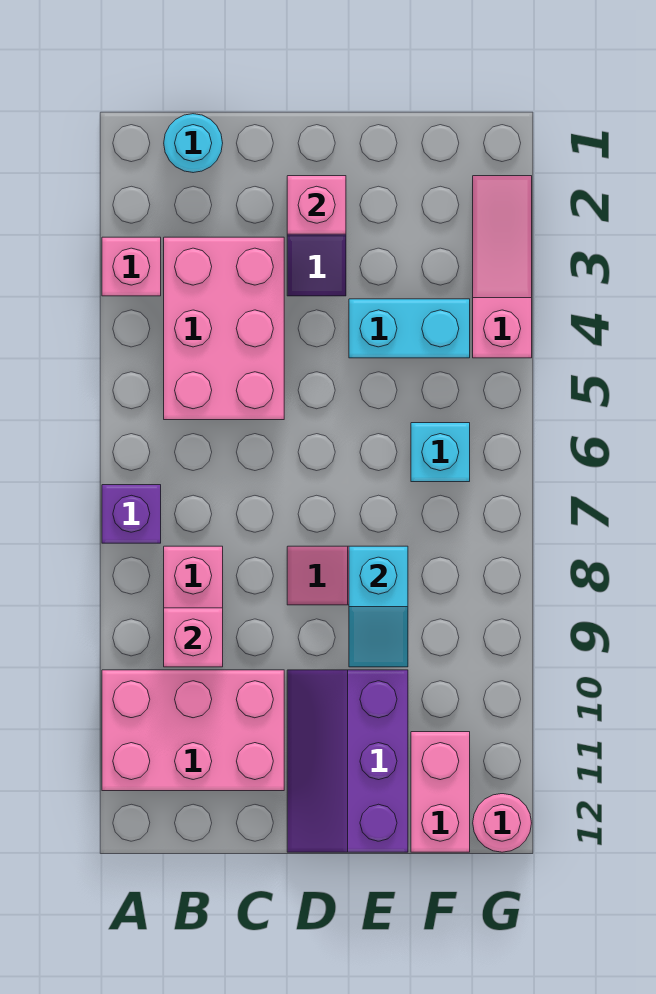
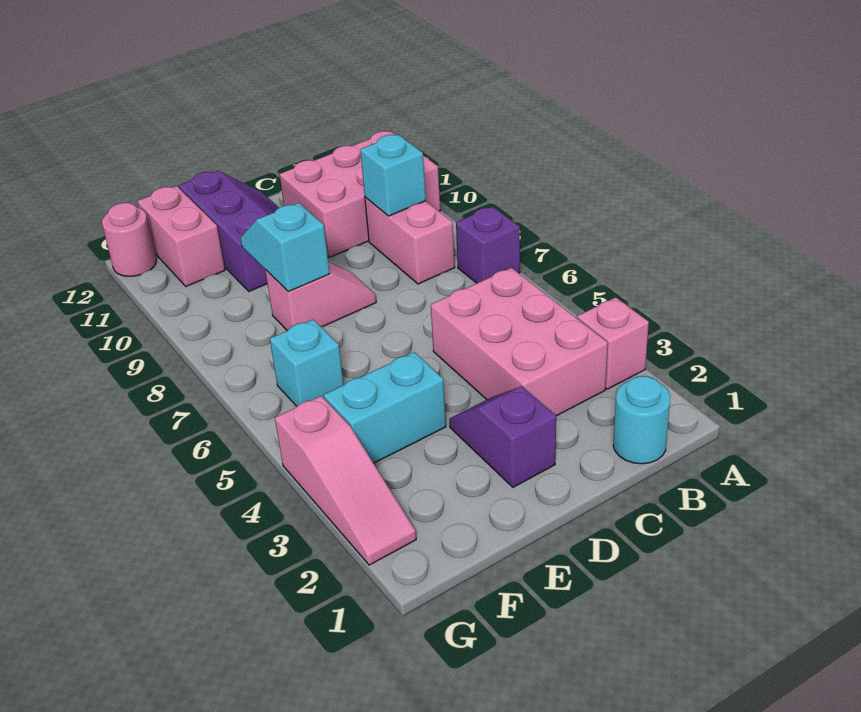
pink brick B9 level 2 -> cyan brick B9 level 2
pink brick D2 level 2 -> none

